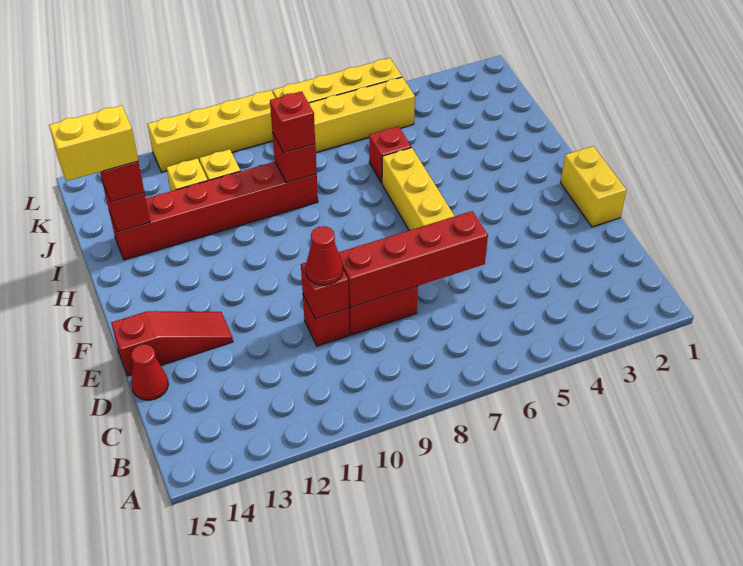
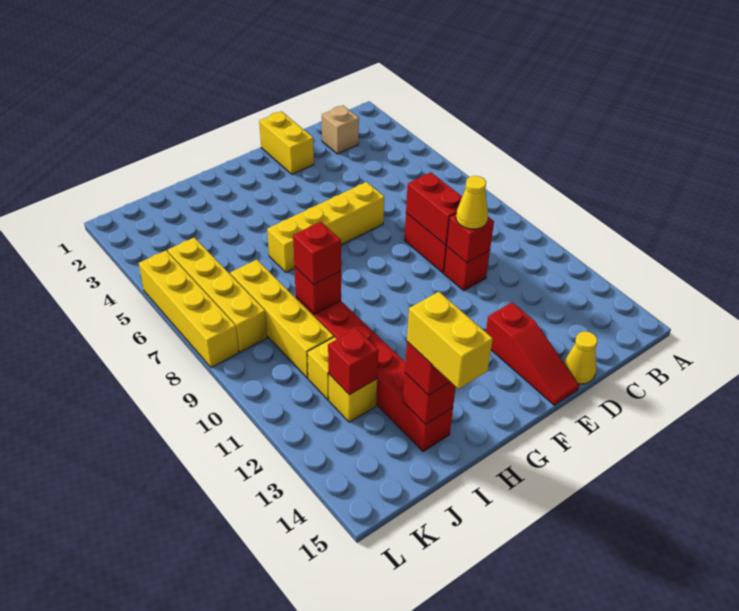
none -> tan brick C2 level 1
red brick D6:D9 level 2 -> red brick D8:D9 level 2
red cone D10 level 3 -> yellow cone D10 level 3
red cone D15 level 1 -> yellow cone D15 level 1
yellow brick E1:F1 level 1 -> yellow brick E1:E2 level 1
red slope E13:E15 level 1 top 15 -> red slope E13:E15 level 1 top 13
red brick I6 level 1 -> red brick J12 level 2
yellow brick L9:L12 level 1 -> yellow brick J7:J10 level 1

